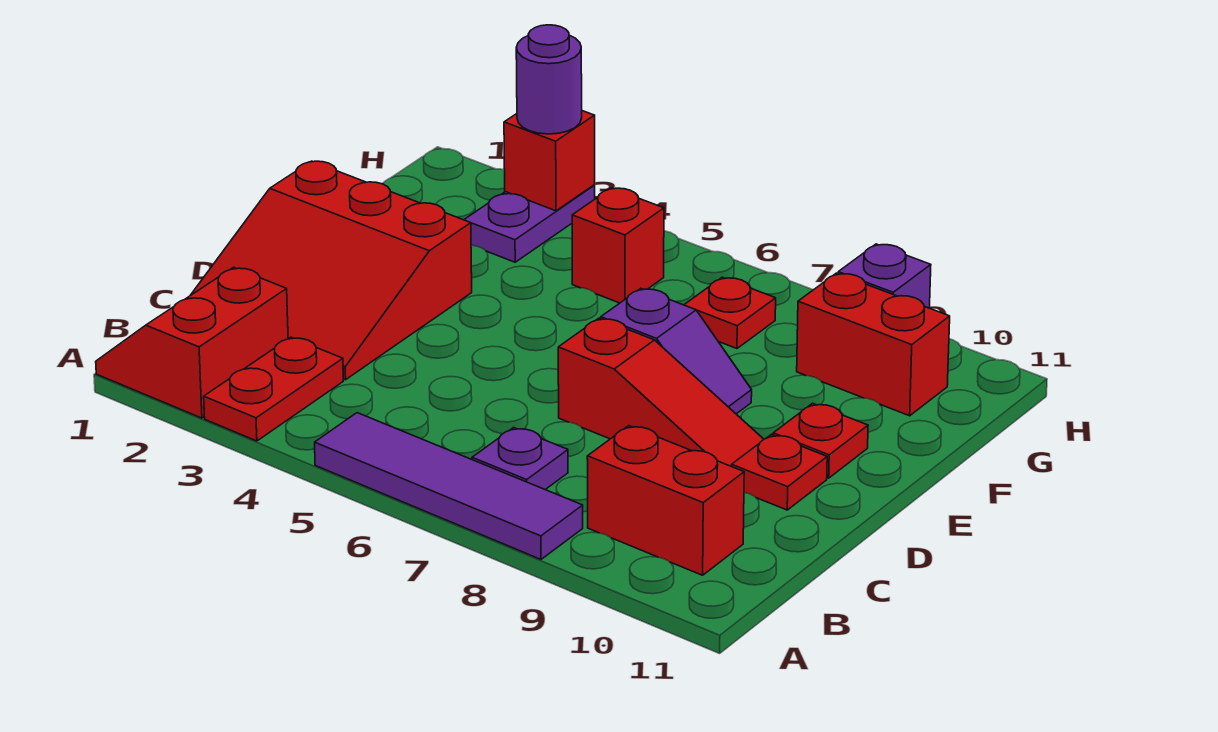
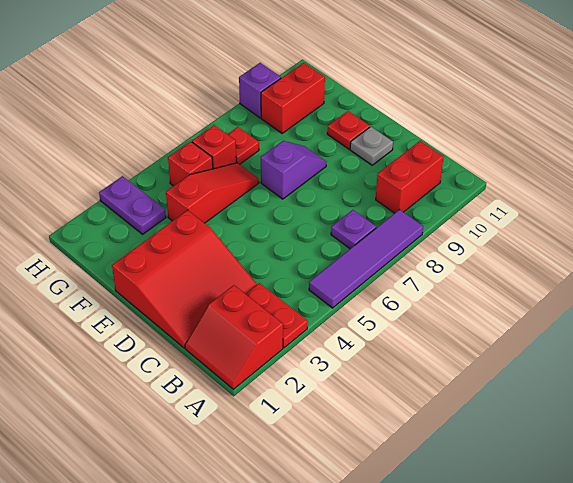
red slope D7:D9 level 1 top 7 -> red slope F4:F6 level 1 top 4
red plate D10 level 1 -> grey plate D10 level 1
red brick H3 level 2 -> red brick G6 level 1
purple round brick H3 level 3 -> none

